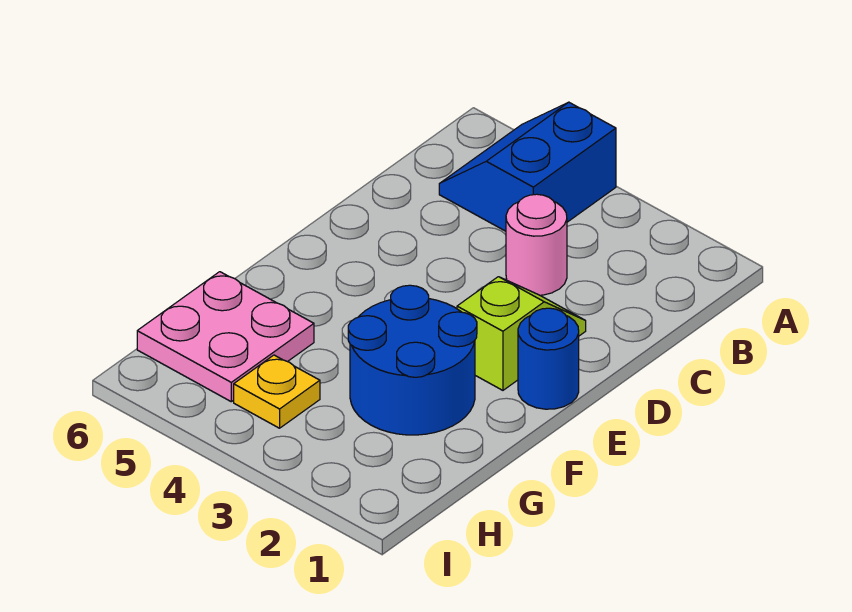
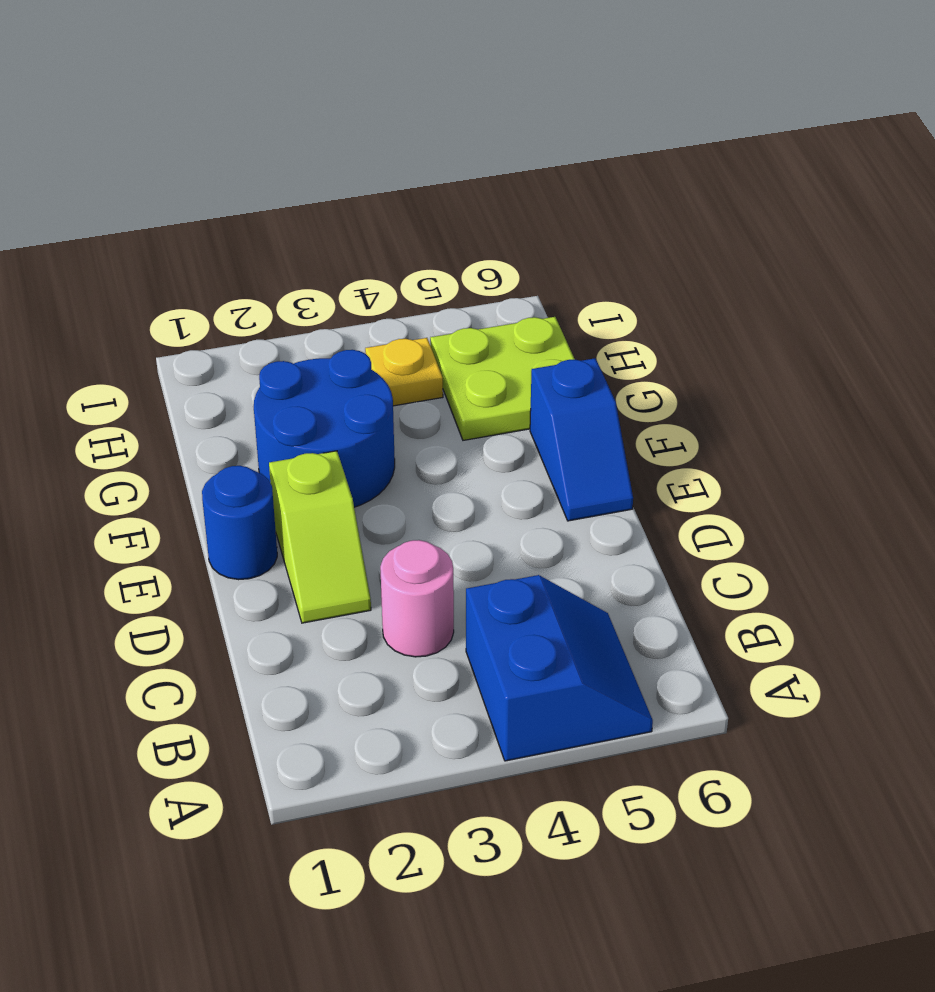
none -> blue slope E6:F6 level 1 top F
pink plate G5:H6 level 1 -> lime plate G5:H6 level 1

